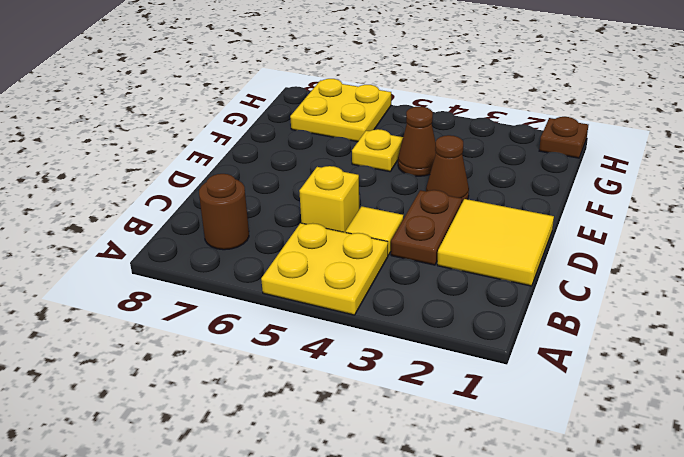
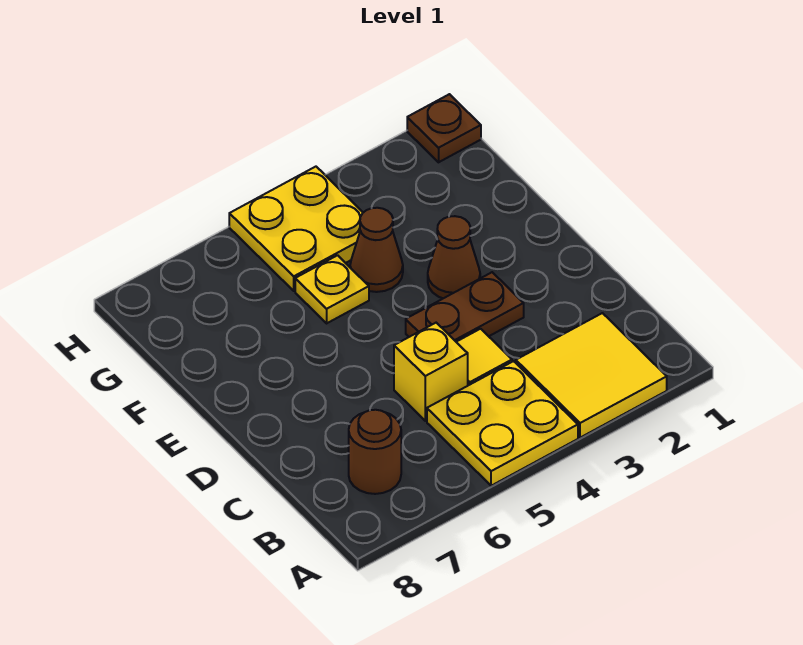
yellow tile C1:D2 level 1 -> yellow tile A2:B3 level 1
brown plate C3:D3 level 1 -> brown plate D3:D4 level 1
yellow plate G6:H7 level 1 -> yellow plate G4:H5 level 1

